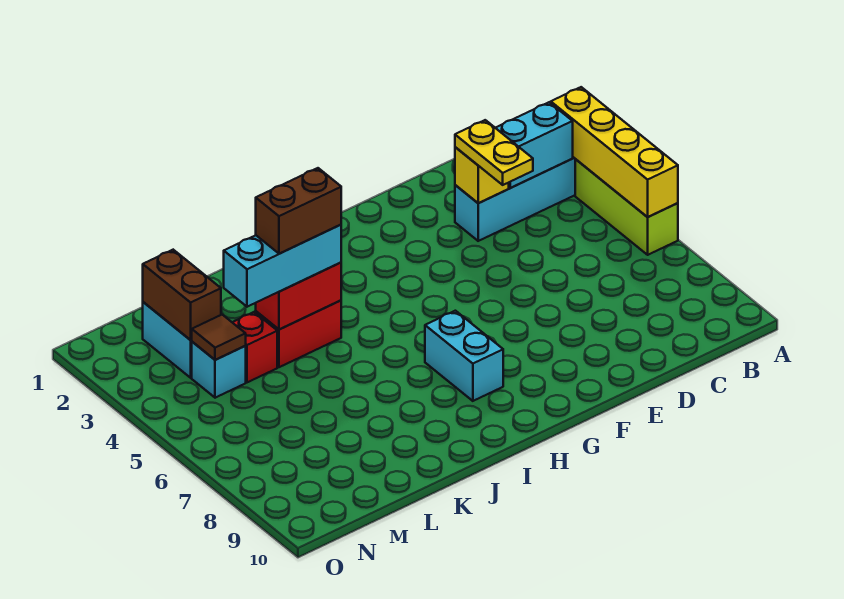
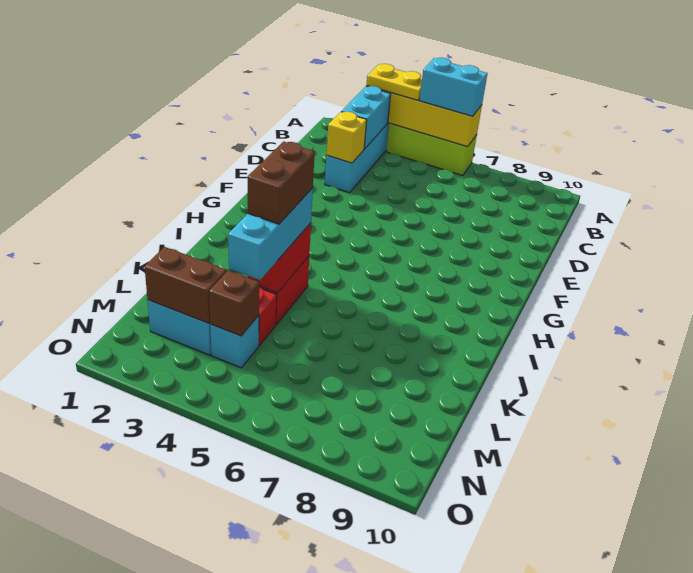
yellow plate D3:D4 level 3 -> yellow plate A3:A4 level 3
cyan brick H7:H8 level 1 -> cyan brick A5:A6 level 3
brown tile M4 level 2 -> brown brick M4 level 2

